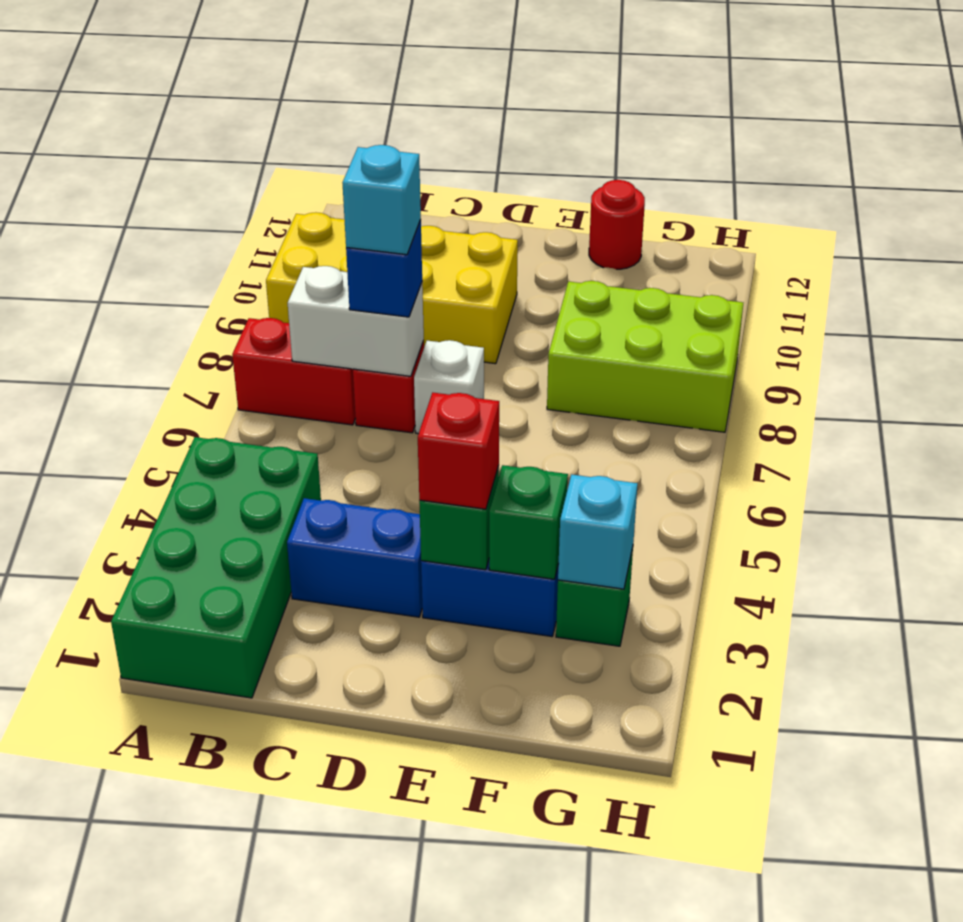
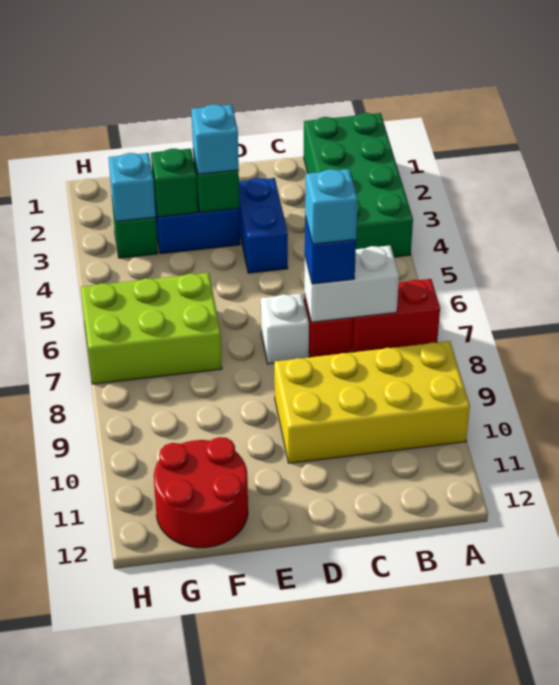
blue brick C3:D3 level 1 -> blue brick D3:D4 level 1
red brick E3 level 3 -> cyan brick E3 level 3
lime brick F8:H9 level 1 -> lime brick F6:H7 level 1
red round brick F12 level 1 -> red round brick F11:G12 level 1

